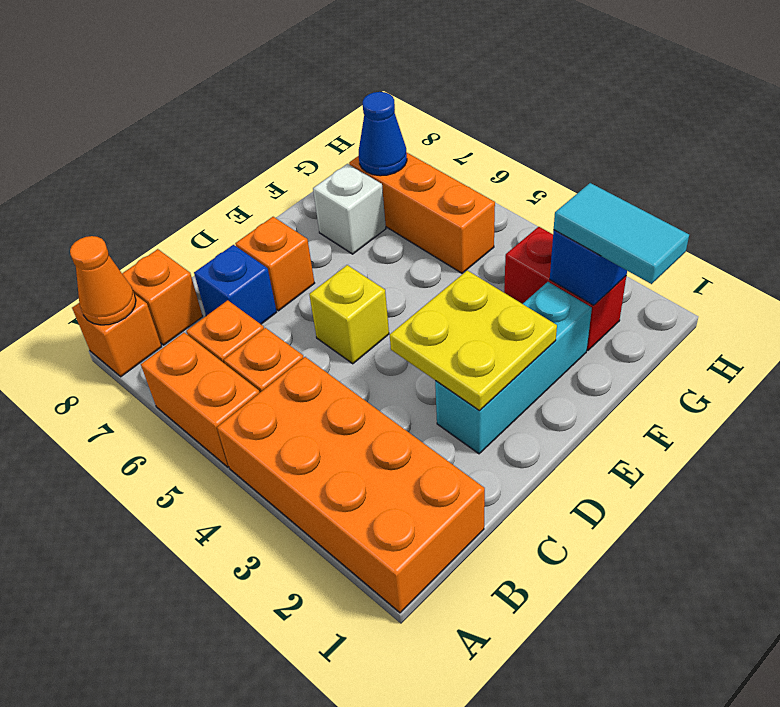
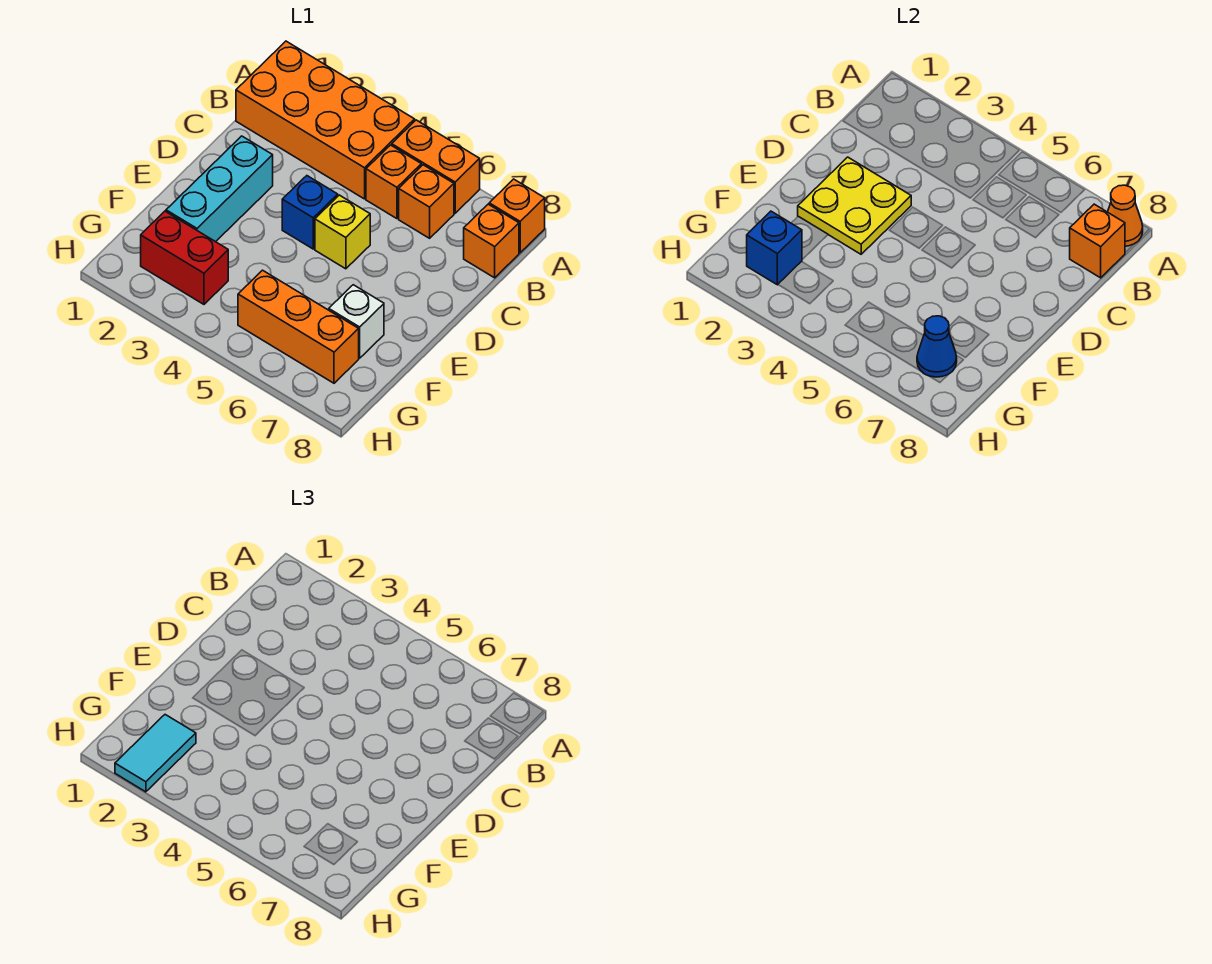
blue brick C7 level 1 -> blue brick D4 level 1
orange brick D7 level 1 -> orange brick B8 level 2
cyan tile G1:G2 level 3 -> cyan tile G2:H2 level 3

